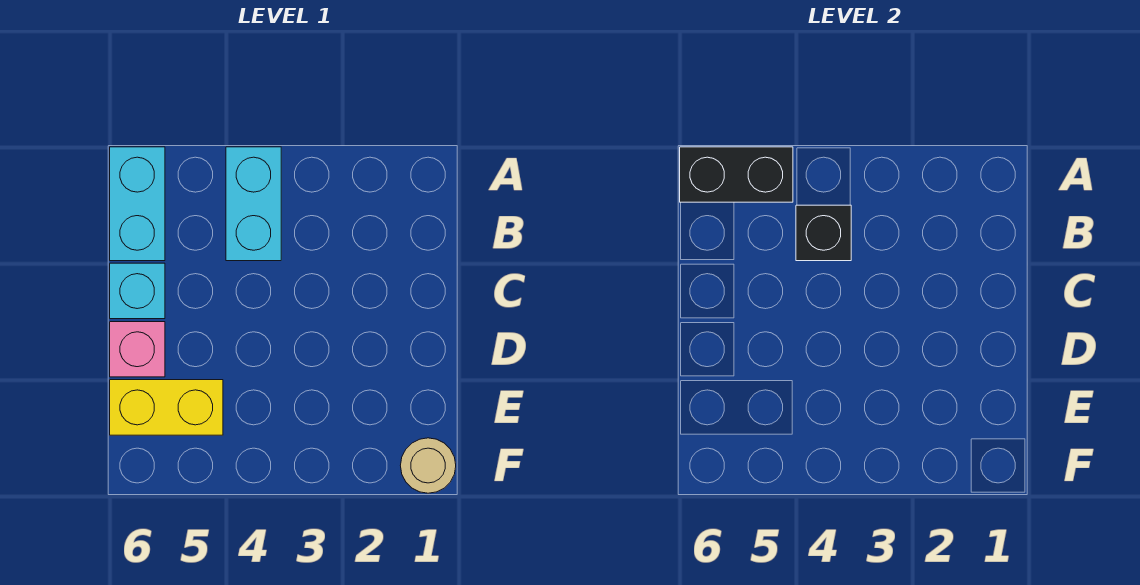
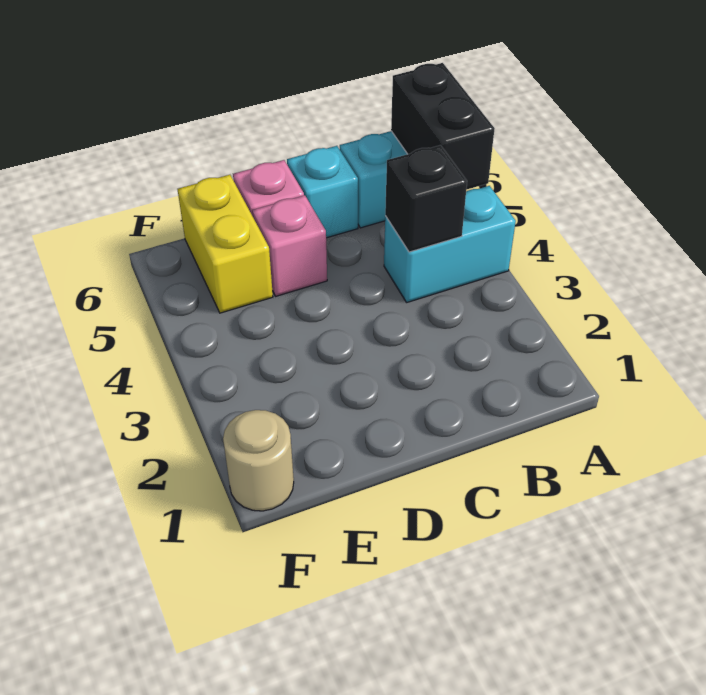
none -> pink brick D5 level 1

